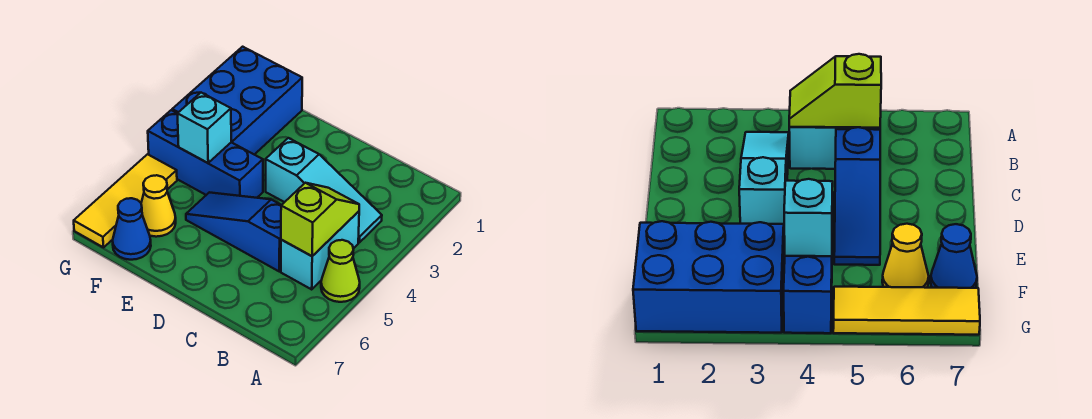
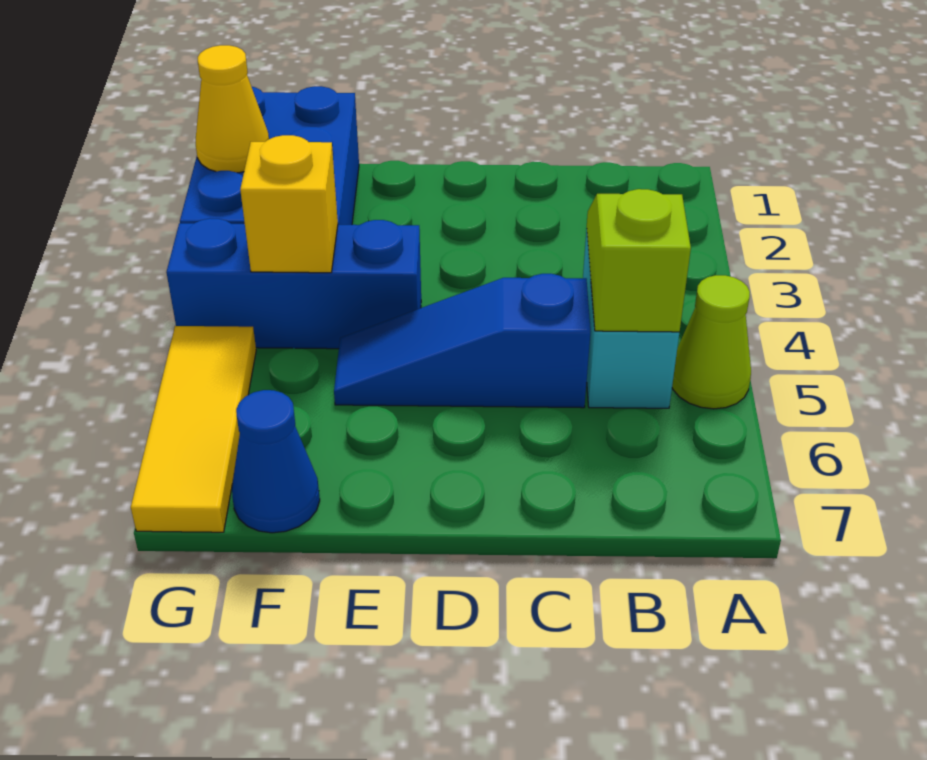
cyan slope B3:D3 level 1 top D -> none
cyan brick F4 level 2 -> yellow brick F4 level 2
yellow cone F6 level 1 -> yellow cone G2 level 2

